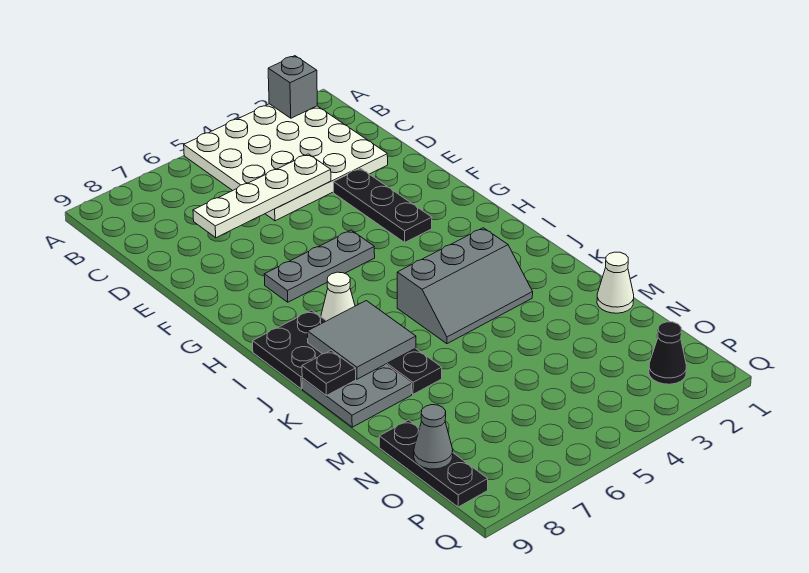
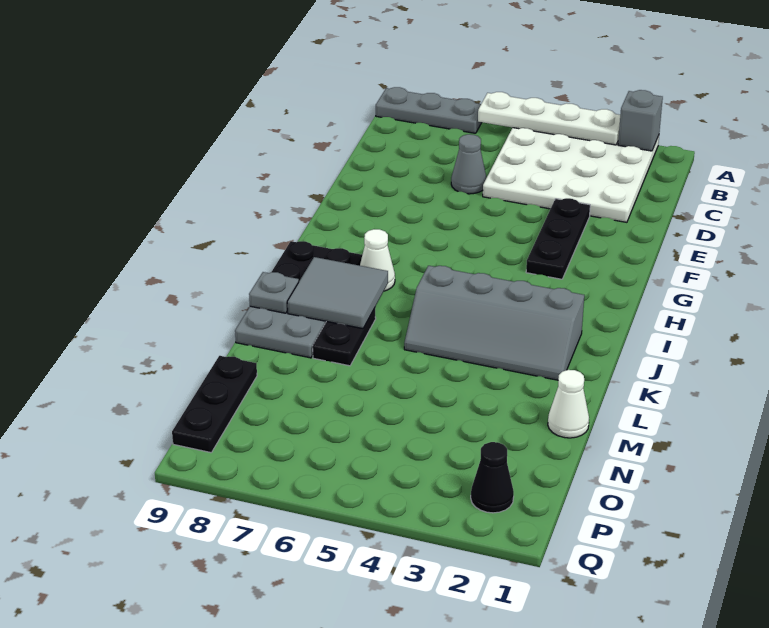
white plate D4:D7 level 2 -> white plate A3:A6 level 2
grey plate G5:G7 level 1 -> grey plate A7:A9 level 1
grey slope J3:K5 level 1 top J -> grey slope J2:K5 level 1 top J
black plate K9 level 2 -> grey plate K9 level 2
grey cone O9 level 2 -> grey cone D6 level 1

